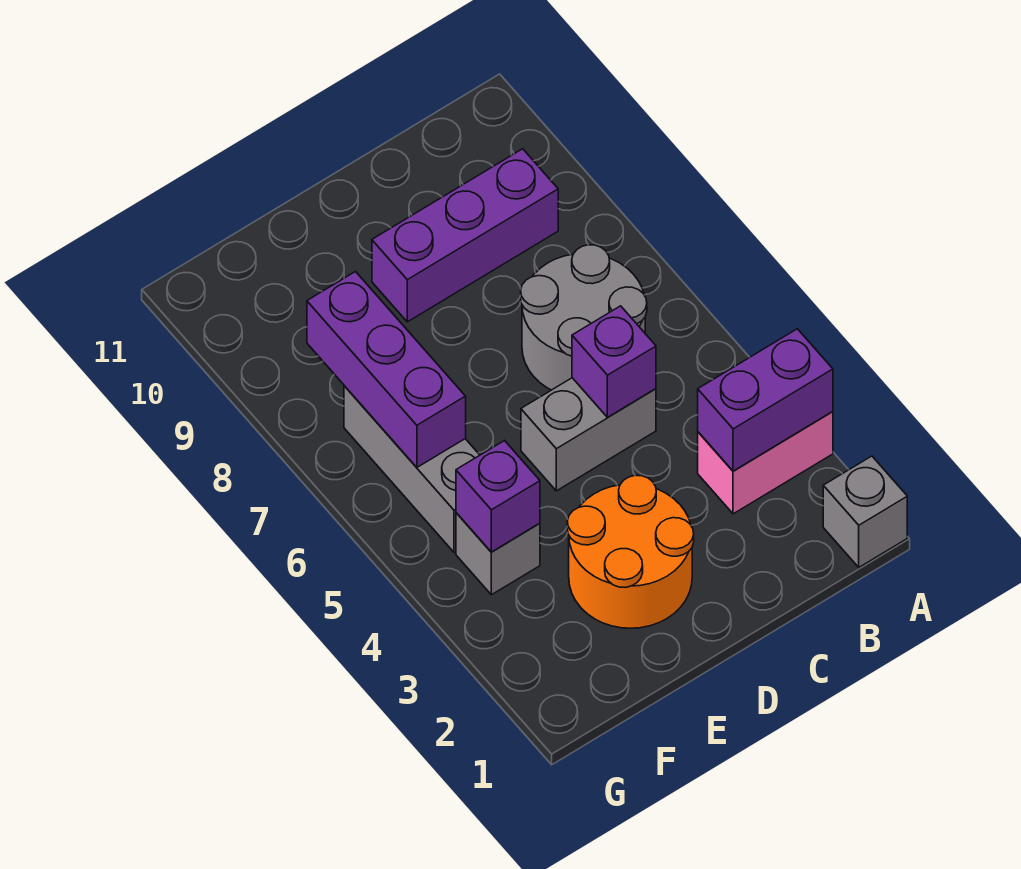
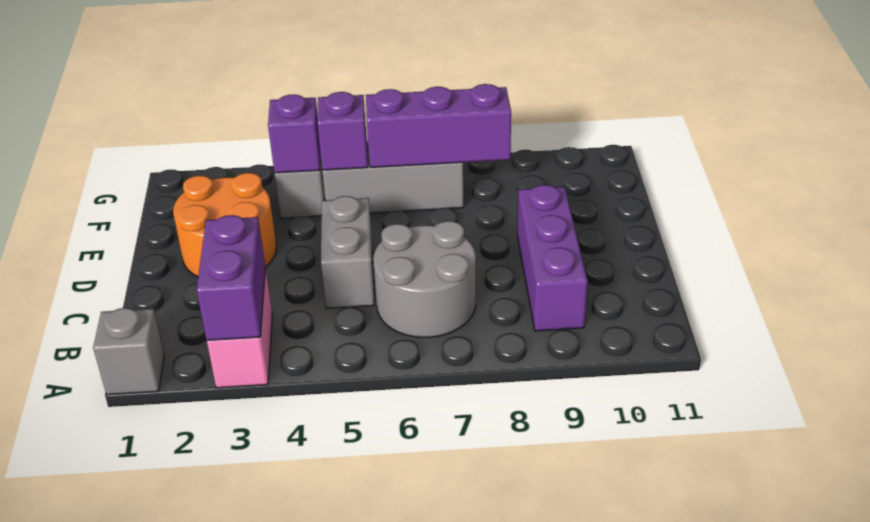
purple brick C5 level 2 -> purple brick F5 level 2

